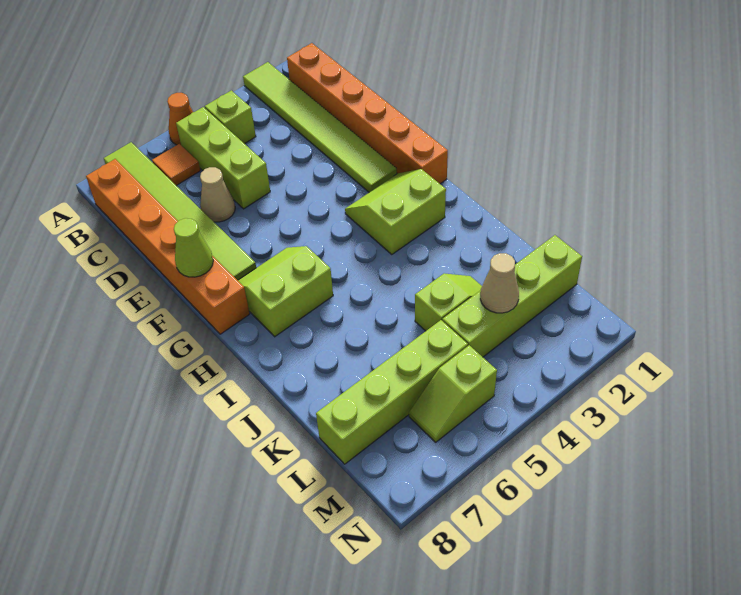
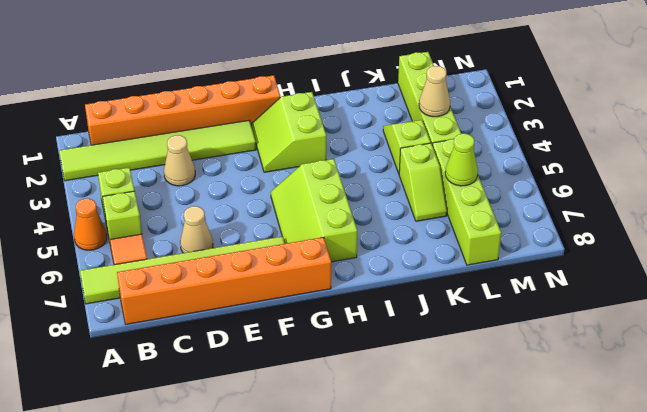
lime brick B5:D5 level 1 -> lime brick B5 level 1
none -> tan cone D3 level 1
lime cone F8 level 2 -> lime cone L6 level 2
lime slope G6:H7 level 1 top H -> lime slope G5:H7 level 1 top H
lime slope M5:M6 level 1 top 5 -> lime slope K5:K6 level 1 top 5

